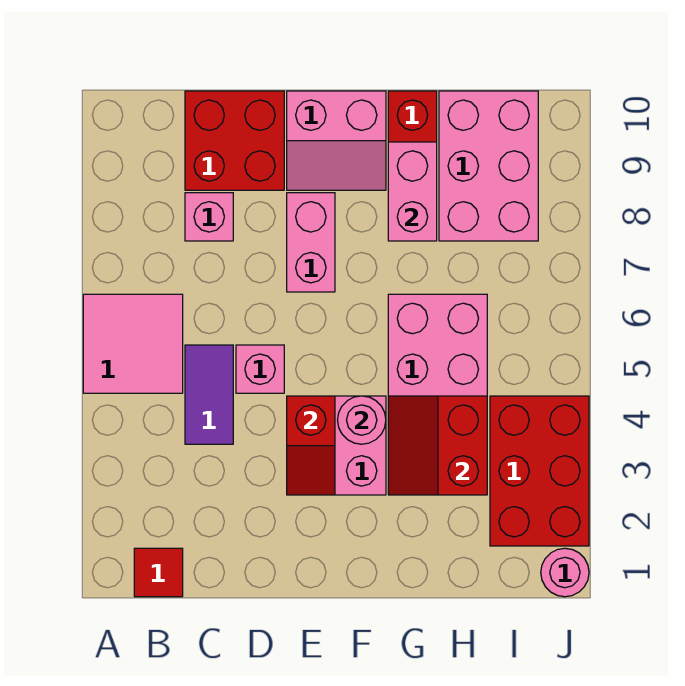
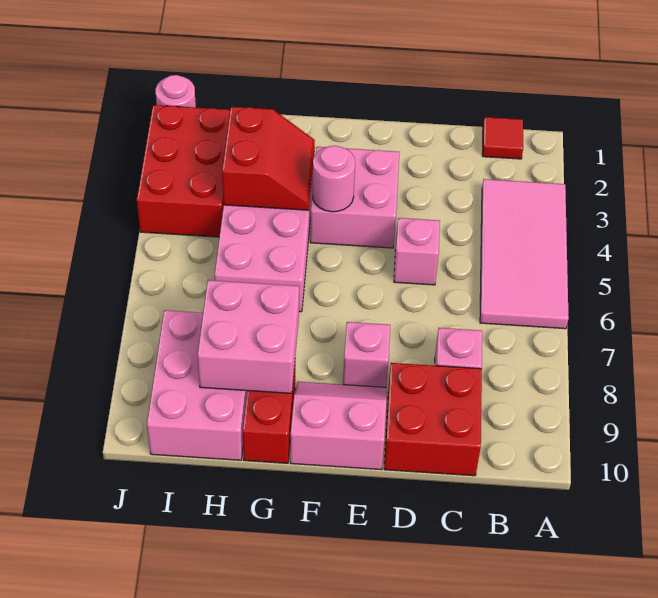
pink tile A5:B6 level 1 -> pink tile A3:B6 level 1
purple tile C4:C5 level 1 -> none
red slope E3:E4 level 2 top 4 -> none
pink brick E7:E8 level 1 -> pink brick E8 level 1
pink brick G8:G9 level 2 -> pink brick G8:H9 level 2

